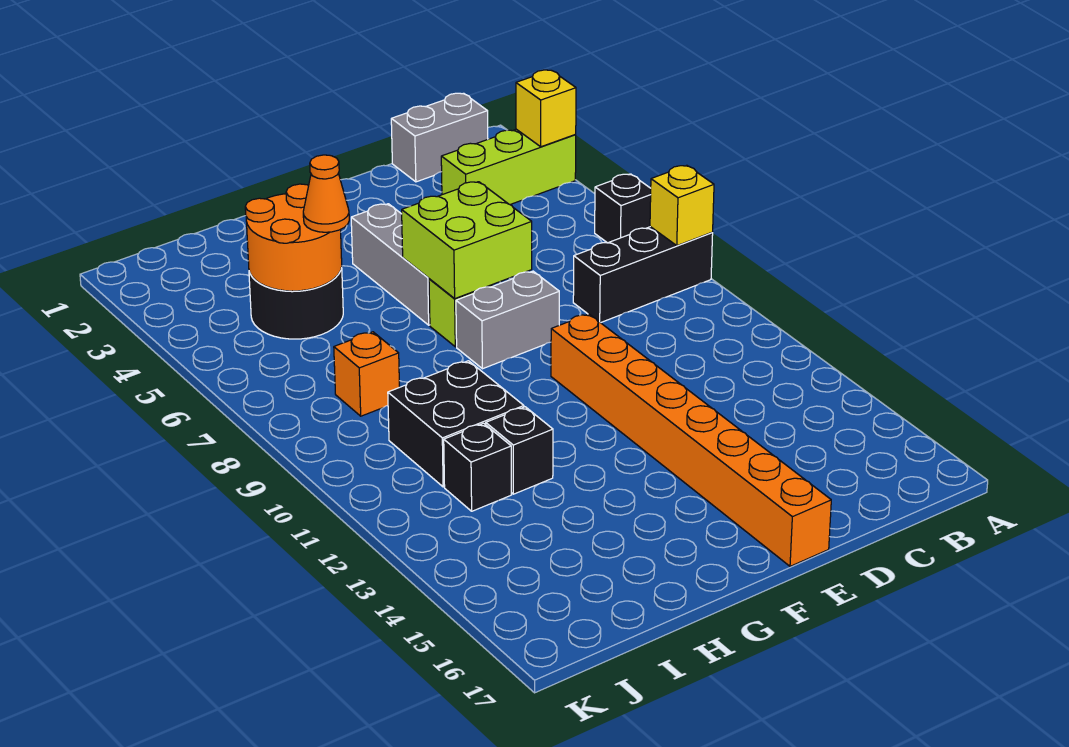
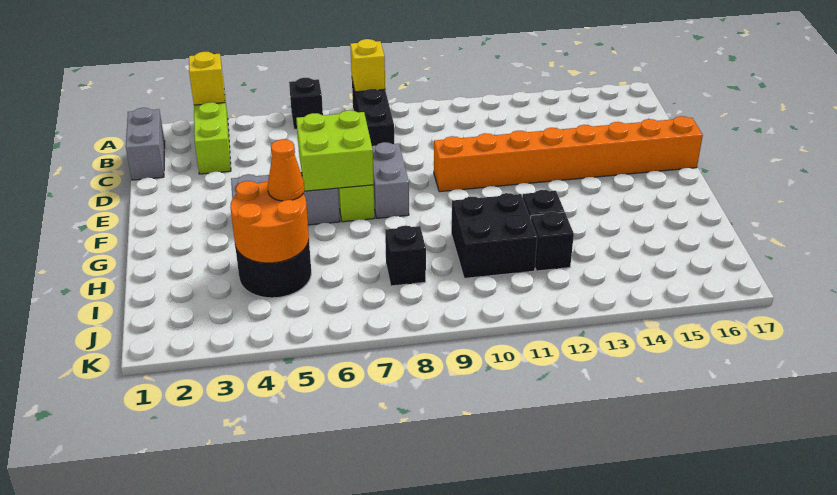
orange brick I8 level 1 -> black brick I8 level 1

